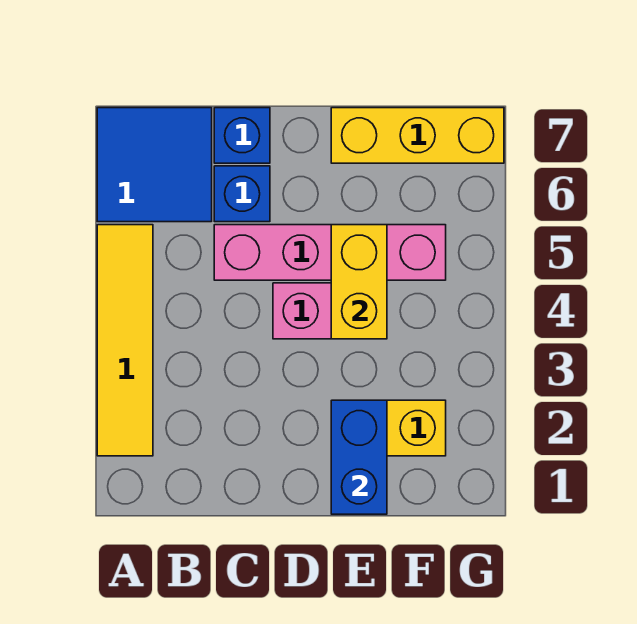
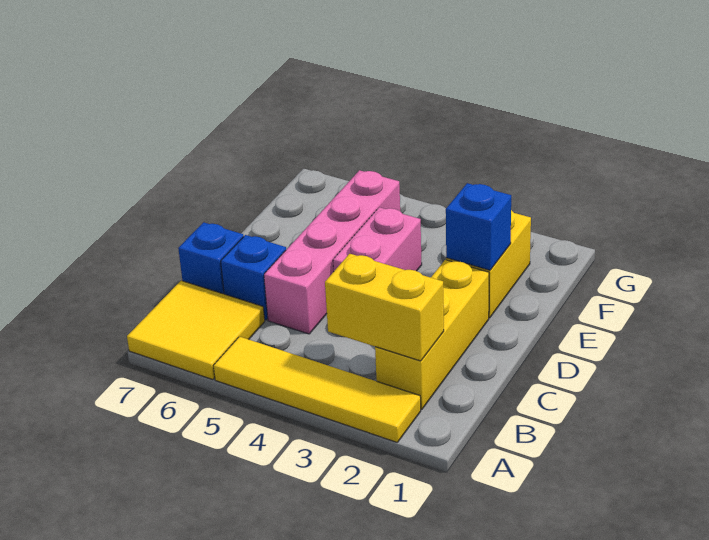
blue tile A6:B7 level 1 -> yellow tile A6:B7 level 1
blue brick E1:E2 level 2 -> blue brick E2 level 2
yellow brick E4:E5 level 2 -> yellow brick B2:B3 level 2
yellow brick E7:G7 level 1 -> yellow brick B2:D2 level 1

